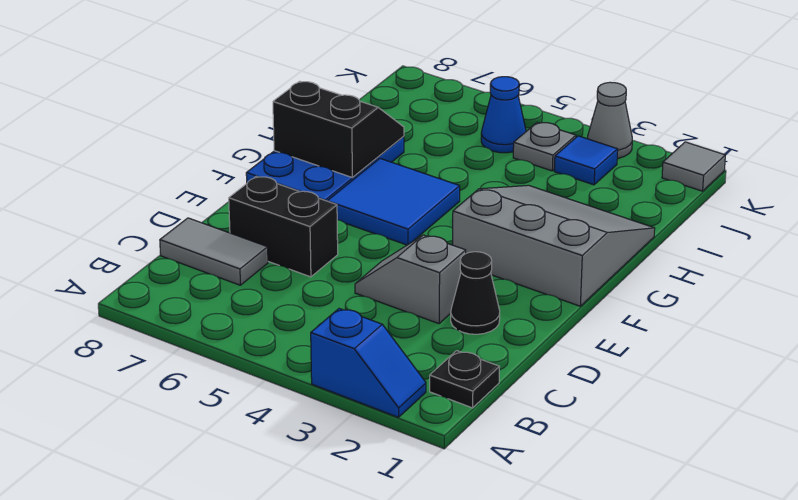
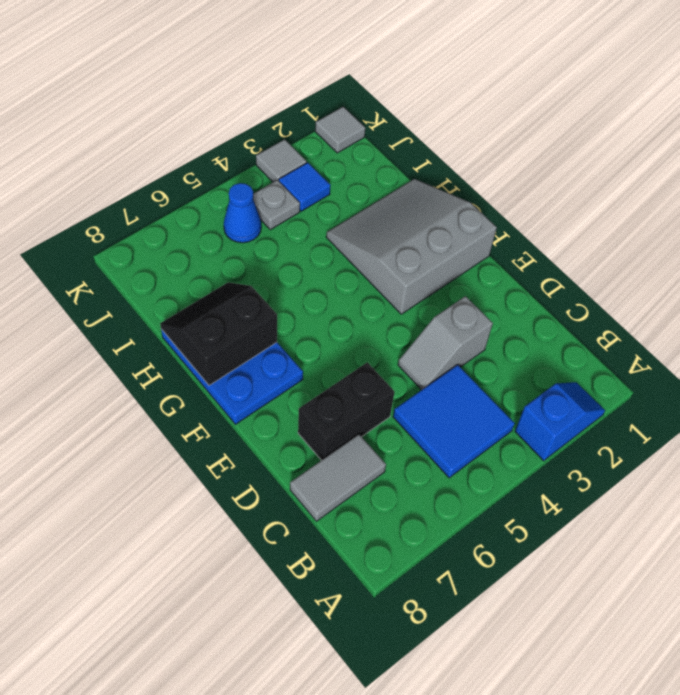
black plate B1 level 1 -> none
black cone D2 level 1 -> none
blue tile F5:G6 level 1 -> blue tile B4:C5 level 1
grey cone K3 level 1 -> grey tile K3 level 1

